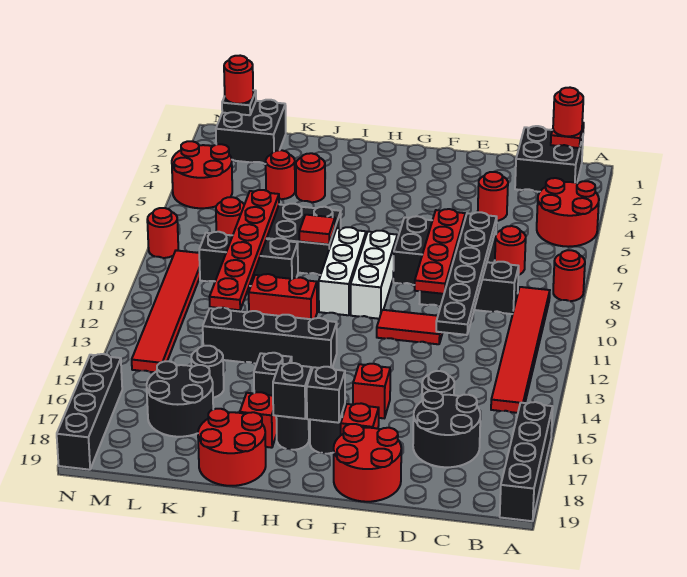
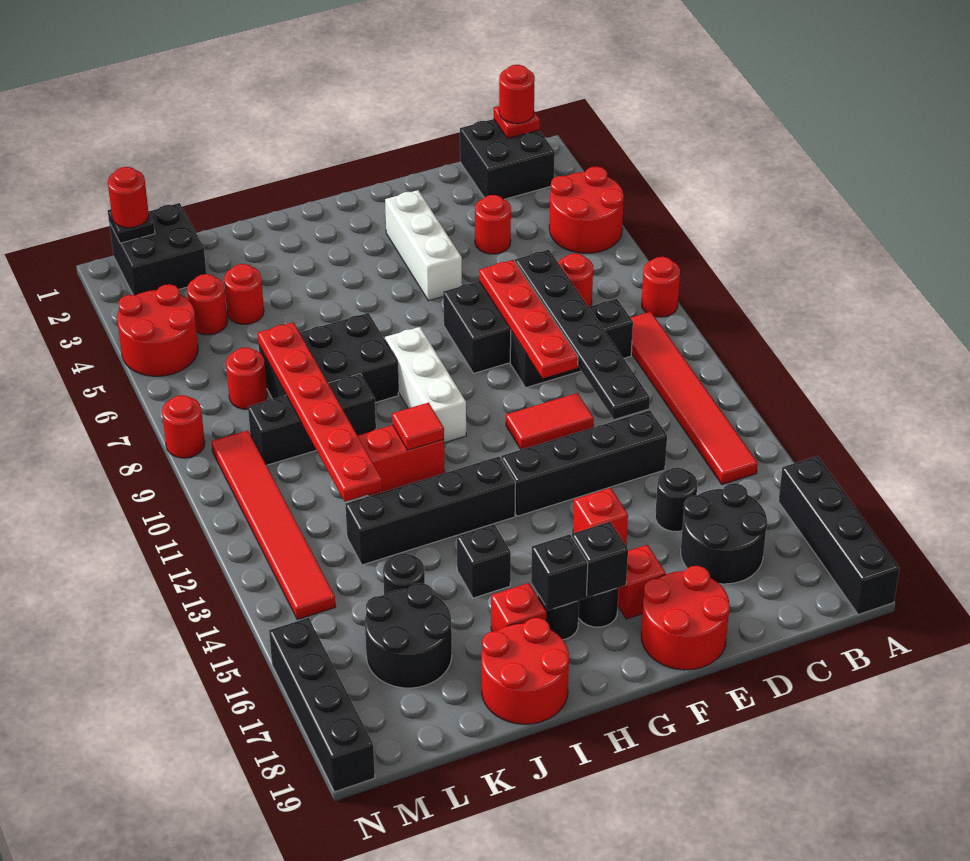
none -> black brick D13:G13 level 1
white brick G8:G10 level 1 -> white brick F3:F5 level 1
red tile I8 level 2 -> red tile I11 level 2
red round brick J4 level 1 -> red round brick L4 level 1

